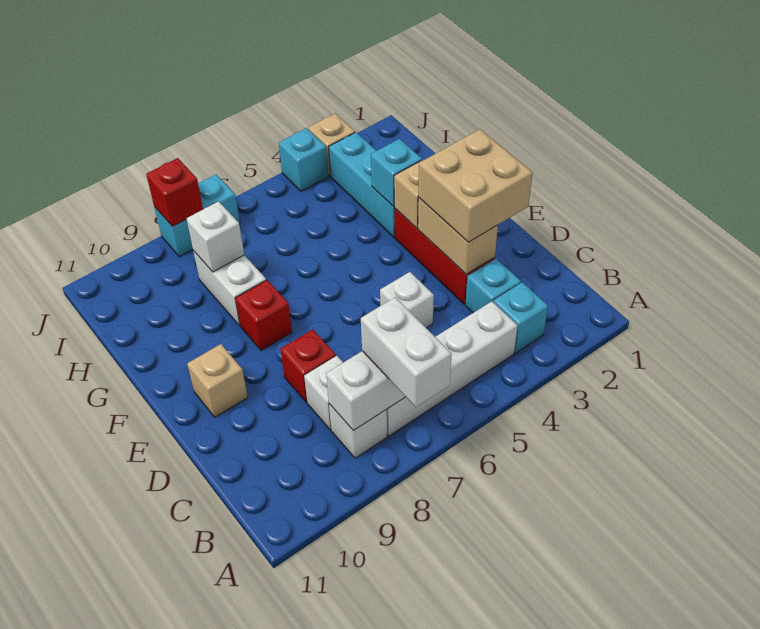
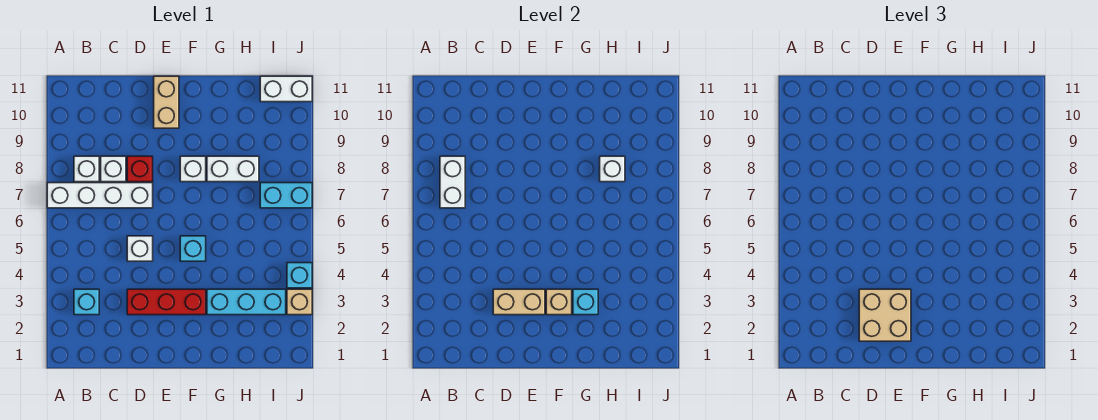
white brick A7:B7 level 3 -> white brick I11:J11 level 1
white brick B4:B7 level 1 -> white brick A7:D7 level 1
cyan brick C3 level 1 -> cyan brick F5 level 1
tan brick E10 level 1 -> tan brick E10:E11 level 1
red brick F8 level 1 -> white brick F8 level 1
cyan brick J7:J8 level 1 -> cyan brick I7:J7 level 1
red brick J8 level 2 -> none

